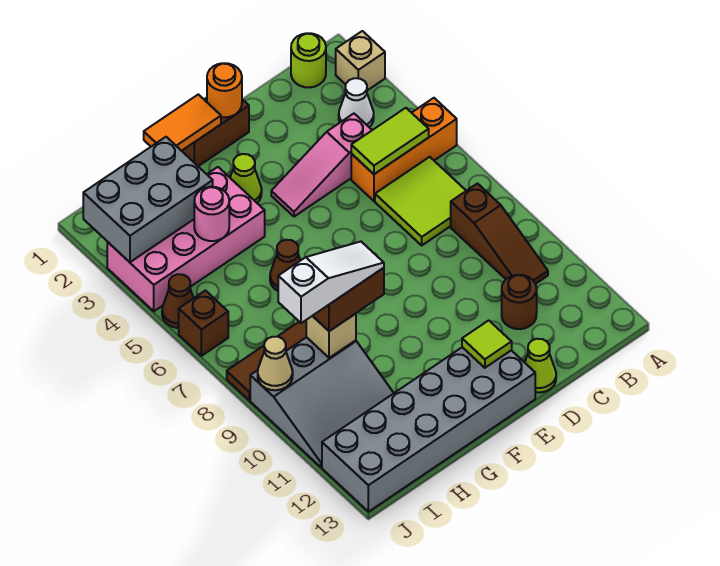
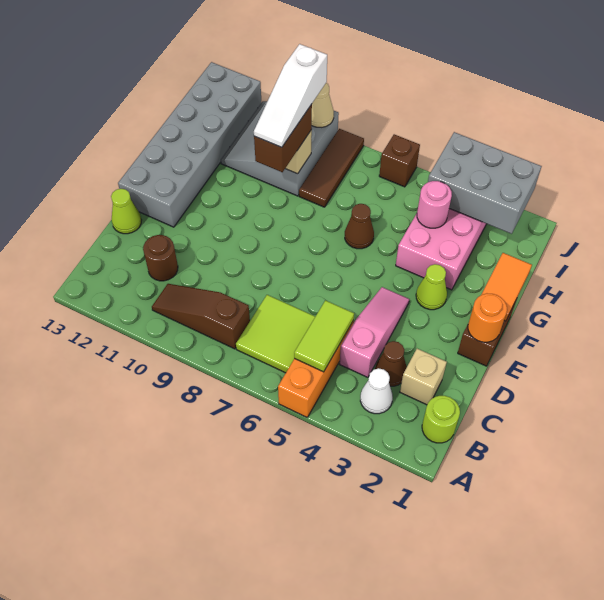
tan brick A2 level 1 -> tan brick C2 level 1
lime tile E12 level 2 -> none
grey brick H2:J3 level 2 -> grey brick I2:J4 level 2
brown cone J5 level 1 -> brown cone C3 level 1

